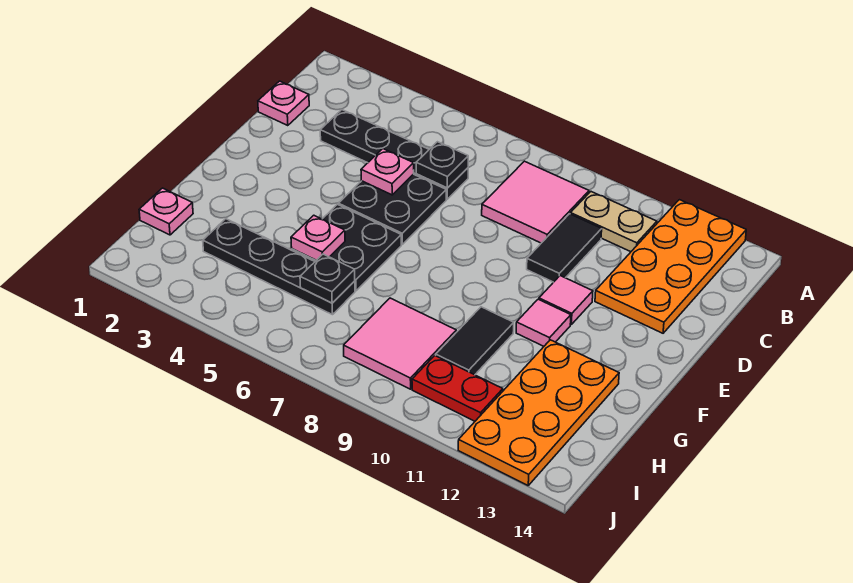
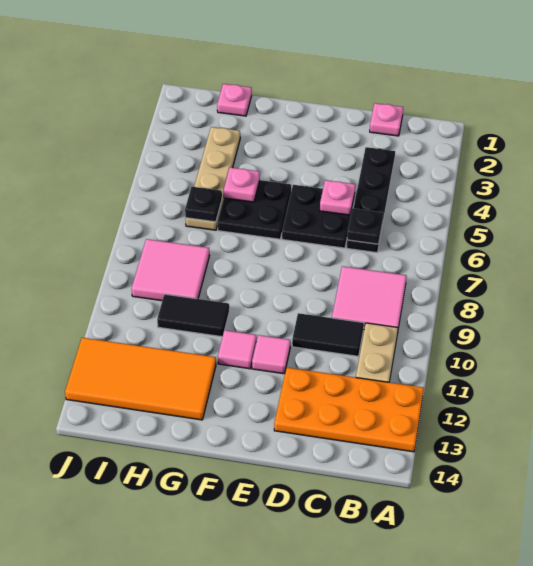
orange plate G12:J13 level 1 -> orange tile G12:J13 level 1
black plate H3:H6 level 1 -> tan plate H3:H6 level 1
red plate I10:I11 level 1 -> none

